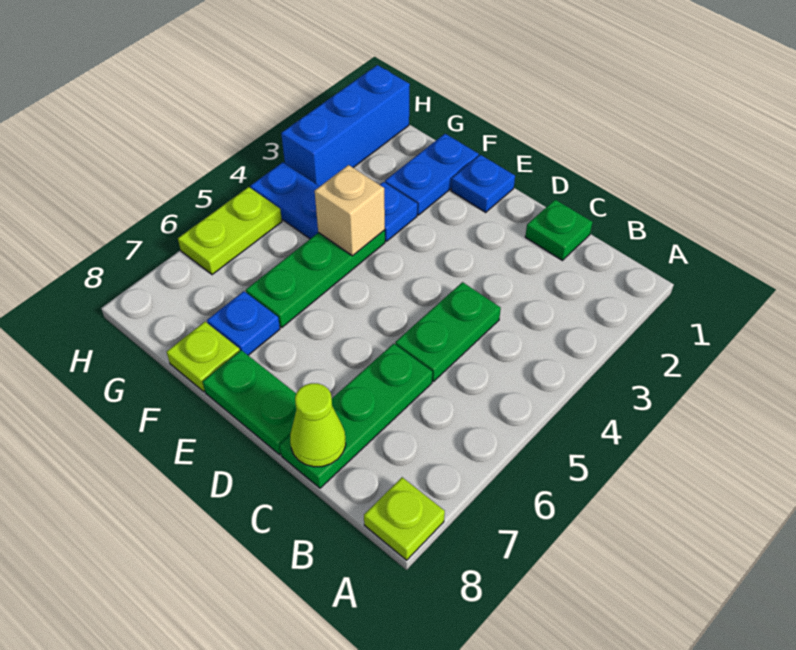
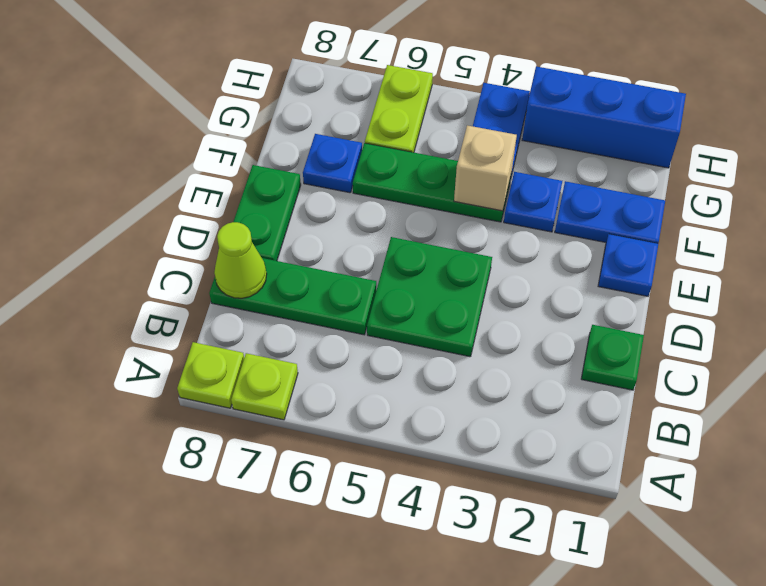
green plate C4:C5 level 1 -> green plate C4:D5 level 1
lime plate F8 level 1 -> lime plate A7 level 1
lime plate H5:H6 level 1 -> lime plate G6:H6 level 1

